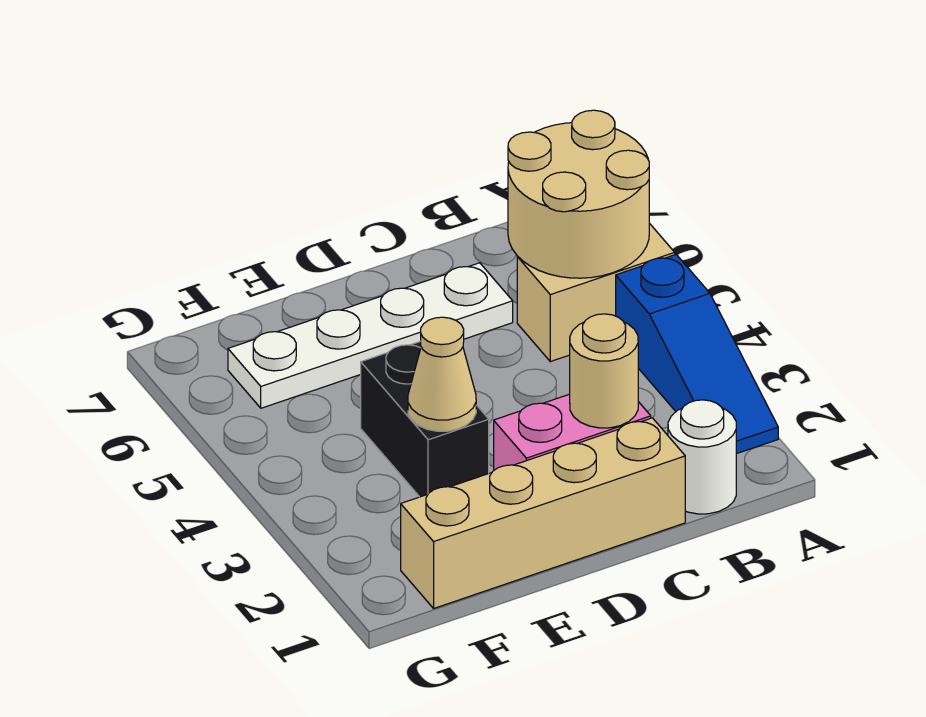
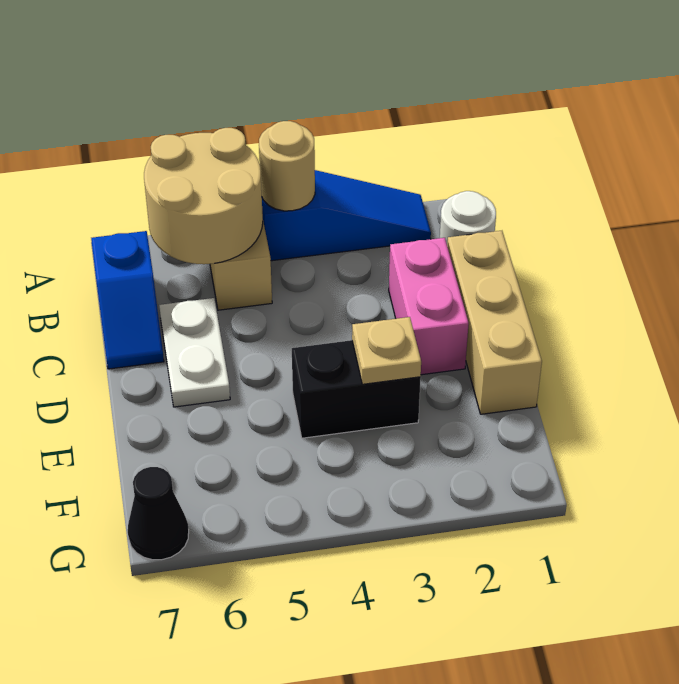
none -> blue slope B7:C7 level 1 top B
tan brick C1:F1 level 1 -> tan brick C1:E1 level 1
tan round brick C2 level 2 -> tan round brick A4 level 2
white plate C6:F6 level 1 -> white plate C6:D6 level 1
tan cone E3 level 2 -> tan plate E3 level 2
none -> black cone G7 level 1

